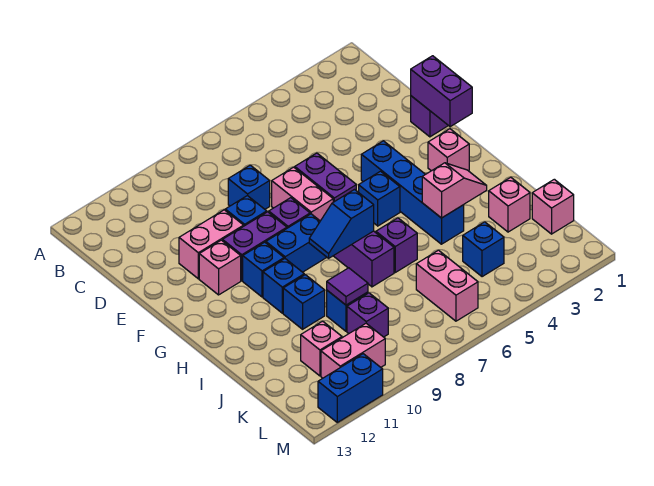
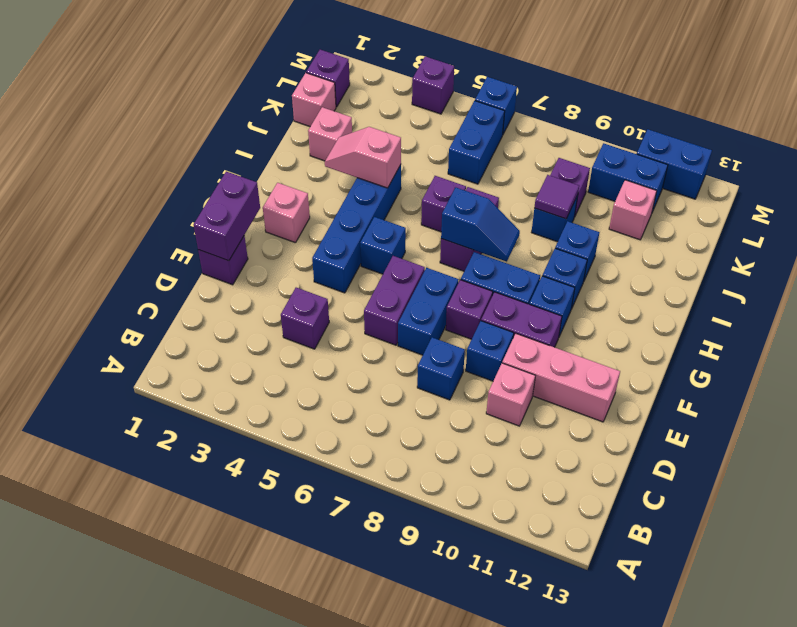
none -> purple brick D4 level 1
pink brick E7:F7 level 1 -> blue brick E7:F7 level 1
pink brick E10:E11 level 1 -> pink brick E10:E12 level 1
pink brick F11 level 1 -> pink brick D10 level 1
blue brick K4 level 1 -> blue brick M6 level 1
pink brick K6:L6 level 1 -> blue brick K6:L6 level 1
none -> purple brick L1 level 1
pink brick L10:L11 level 1 -> blue brick L10:L11 level 1
none -> purple brick M4 level 1

